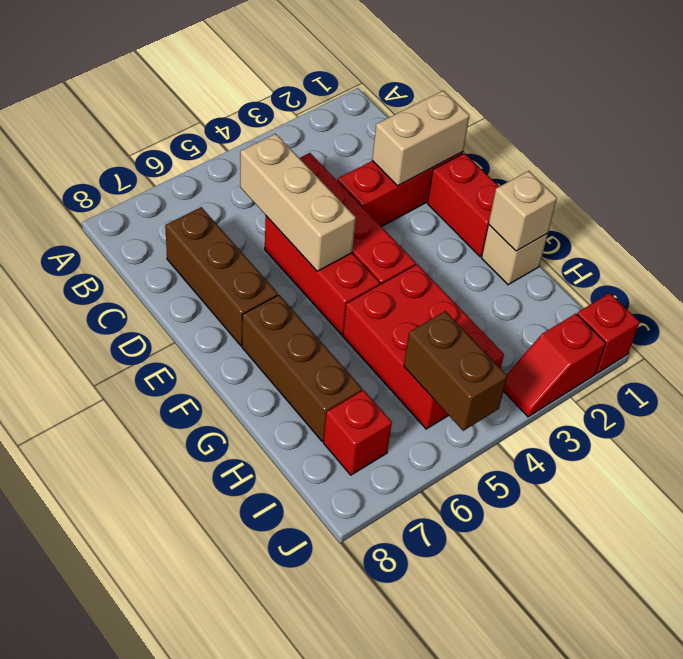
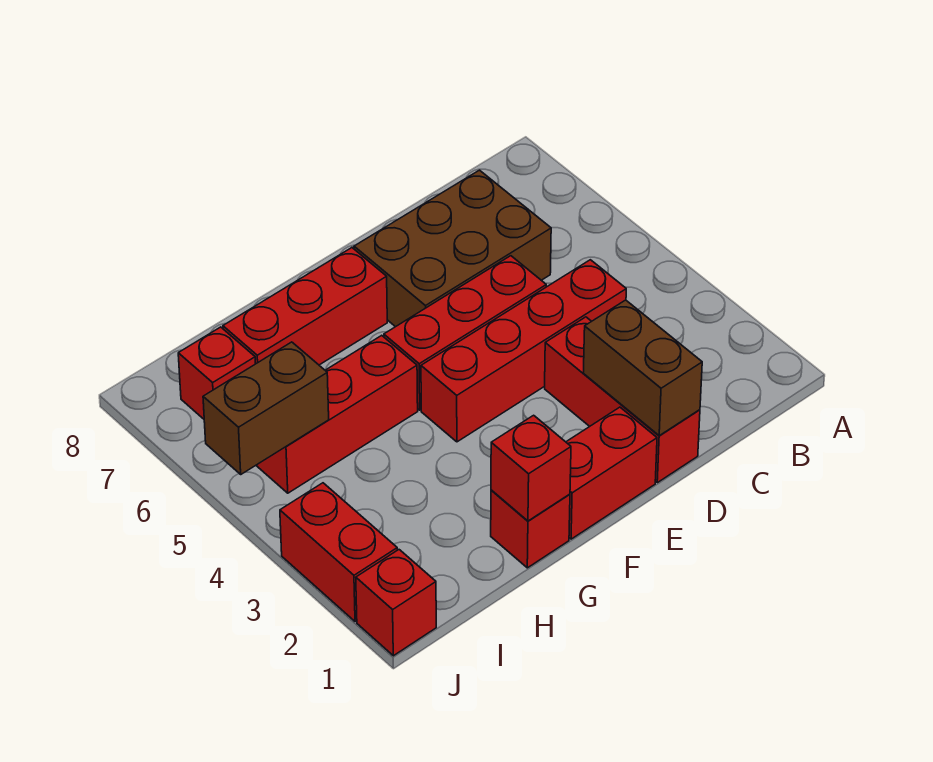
tan brick C5:E5 level 2 -> none
brown brick C7:E7 level 1 -> brown brick C6:E7 level 1
tan brick D1:D2 level 2 -> brown brick D1:D2 level 2
brown brick F7:H7 level 1 -> red brick F7:H7 level 1
tan brick G1 level 1 -> red brick G1 level 1
tan brick G1 level 2 -> red brick G1 level 2
red brick G4:I5 level 1 -> red brick G5:I5 level 1
red slope J2:J3 level 1 top 2 -> red brick J2:J3 level 1

